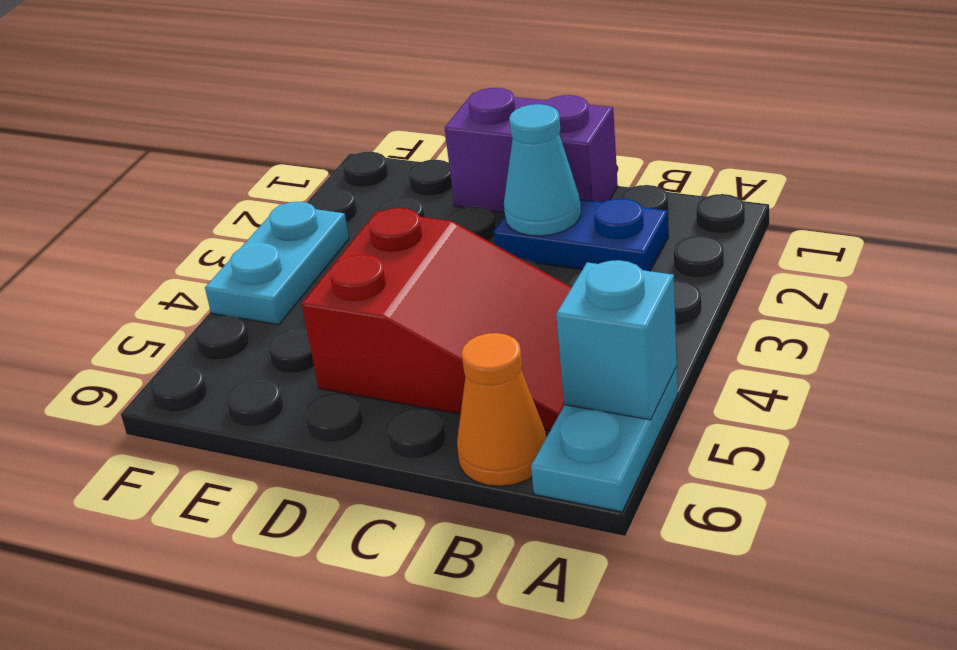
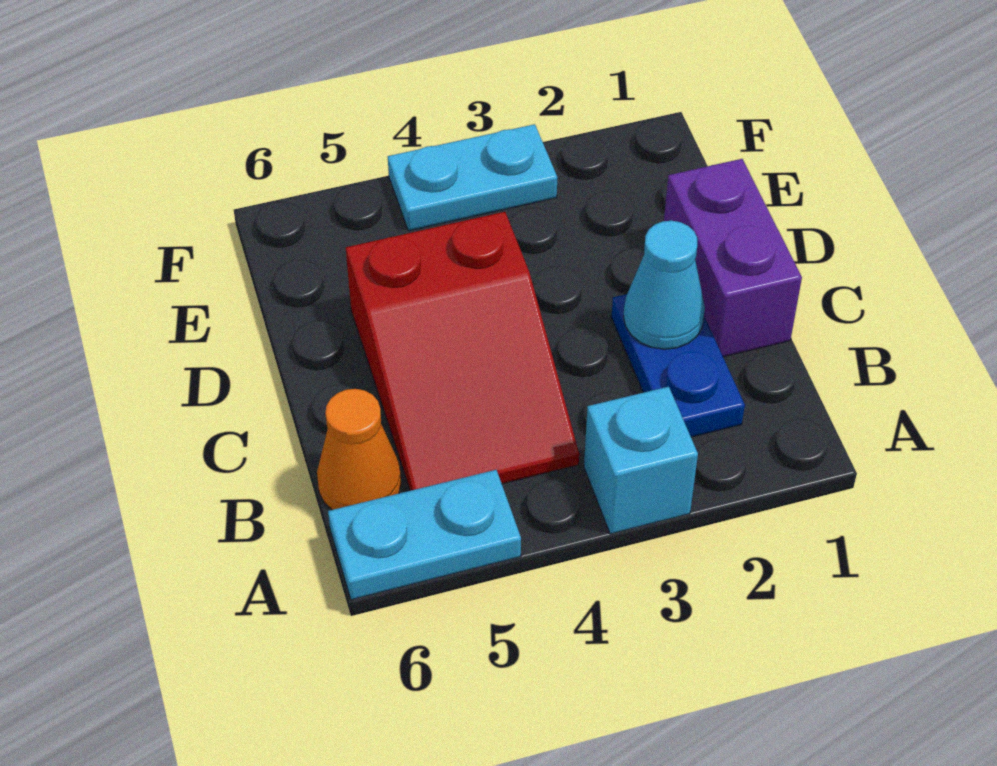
cyan brick A5 level 2 -> cyan brick A3 level 1

